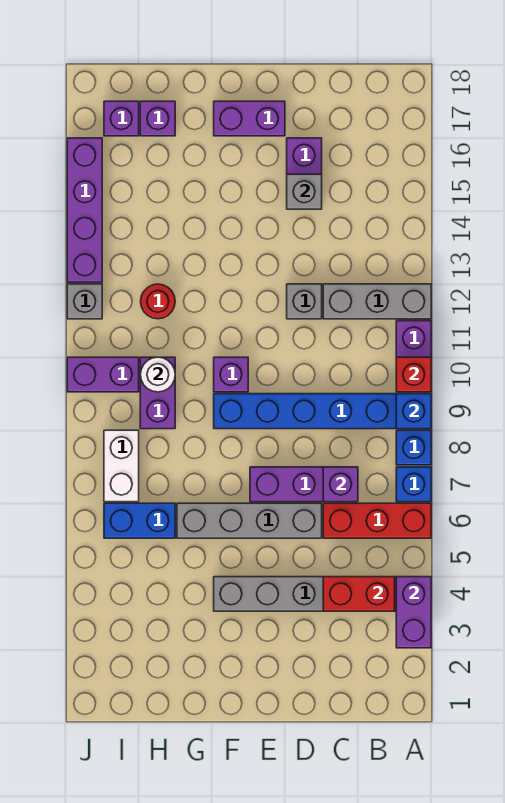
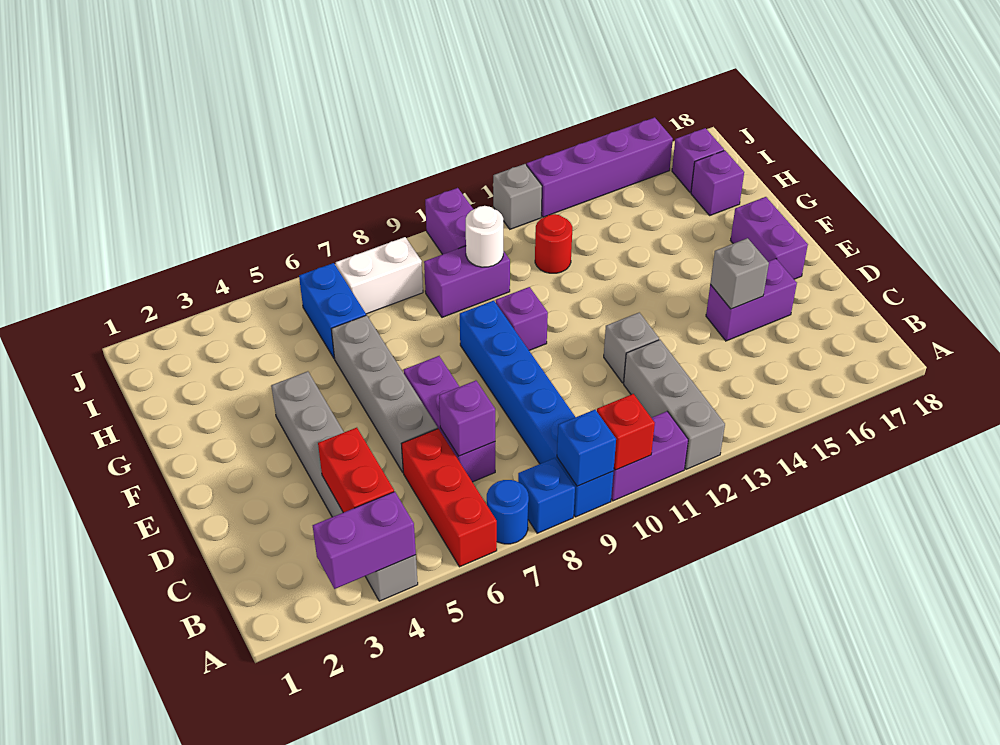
blue brick A7 level 1 -> blue round brick A7 level 1

